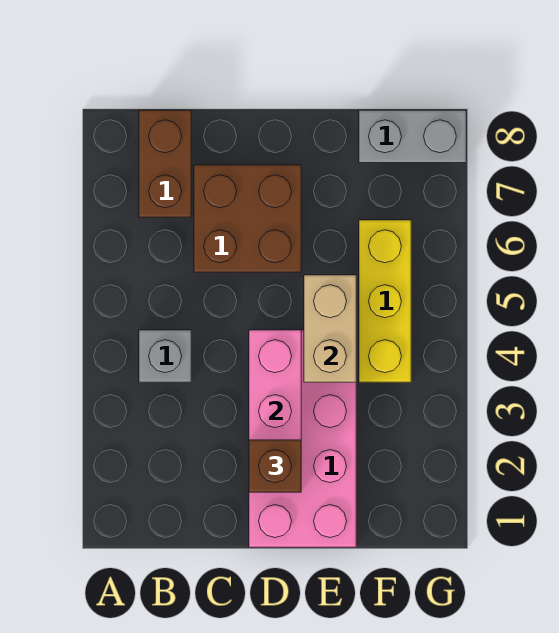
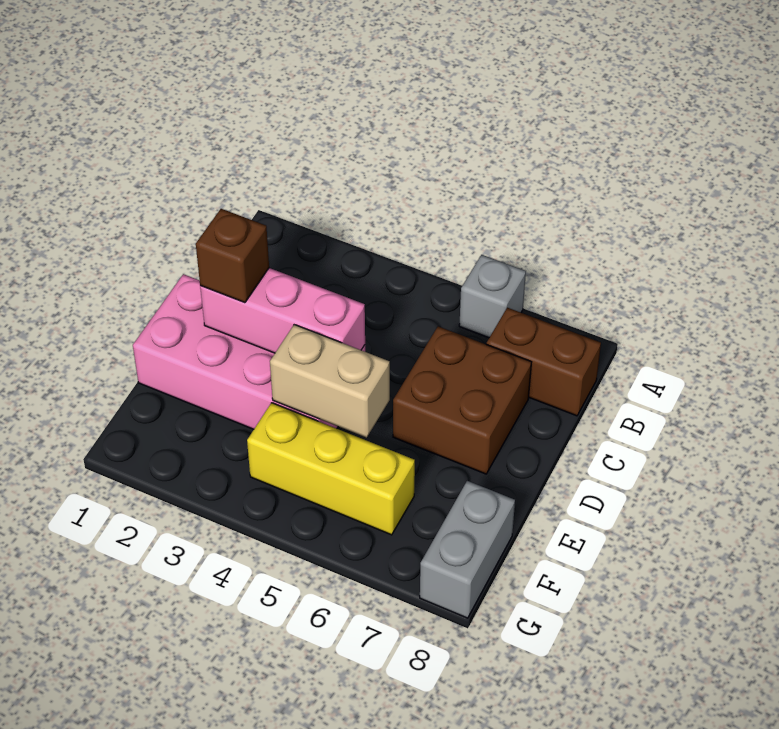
grey brick B4 level 1 -> grey brick A6 level 1

